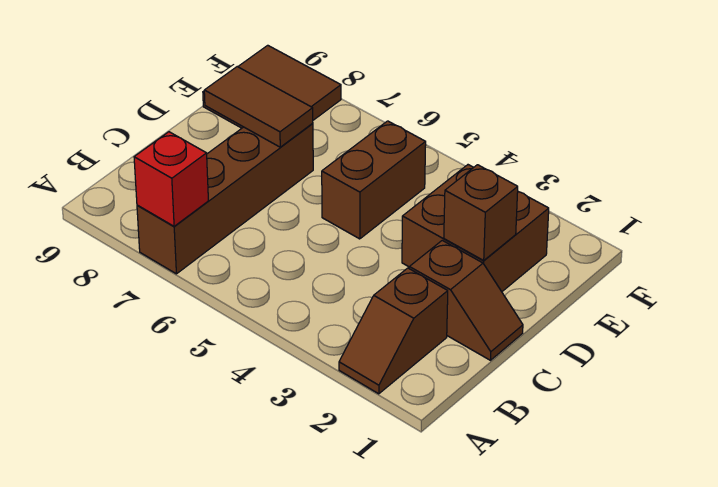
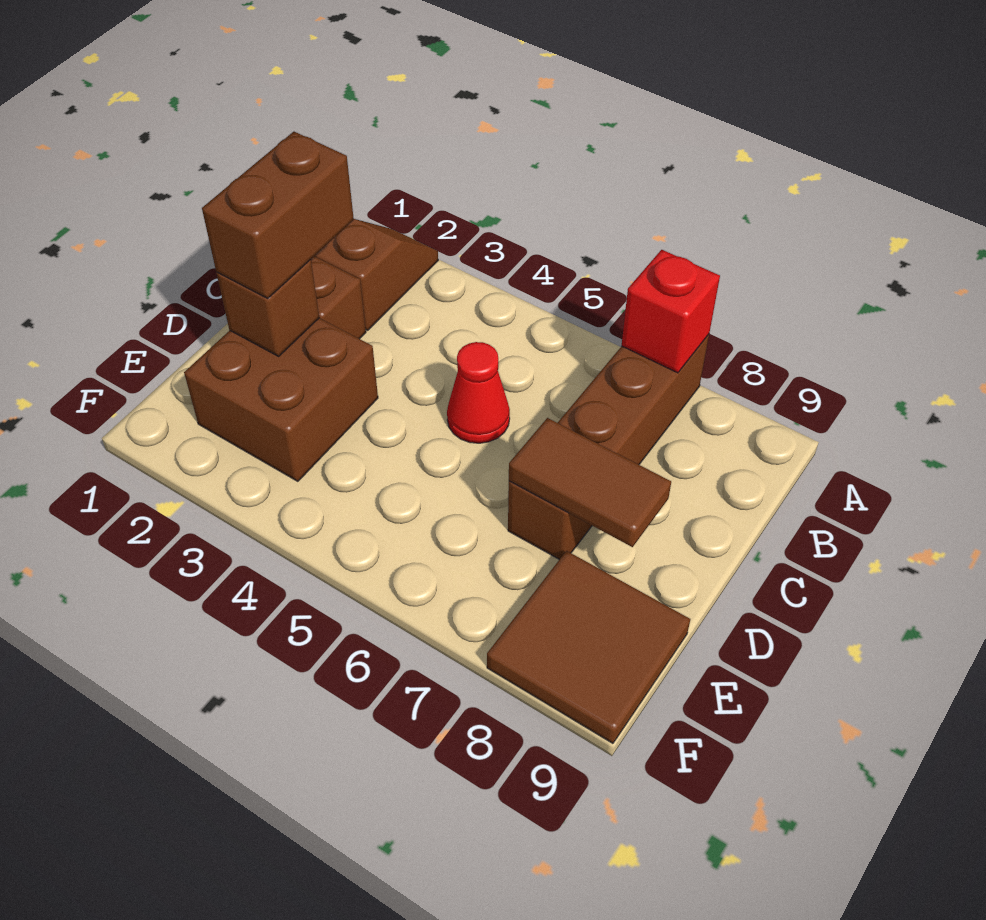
none -> red cone C5 level 1
brown brick D5:E5 level 1 -> brown brick C2:D2 level 3

